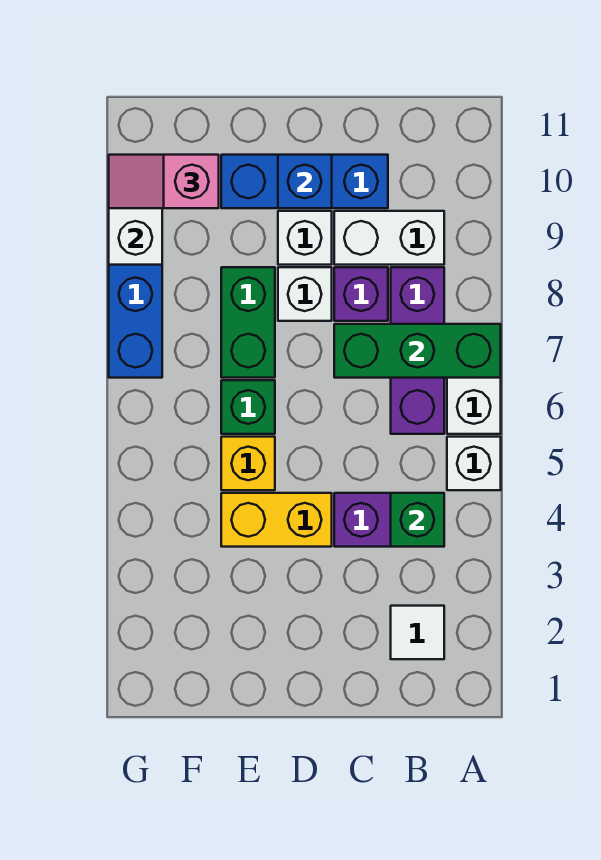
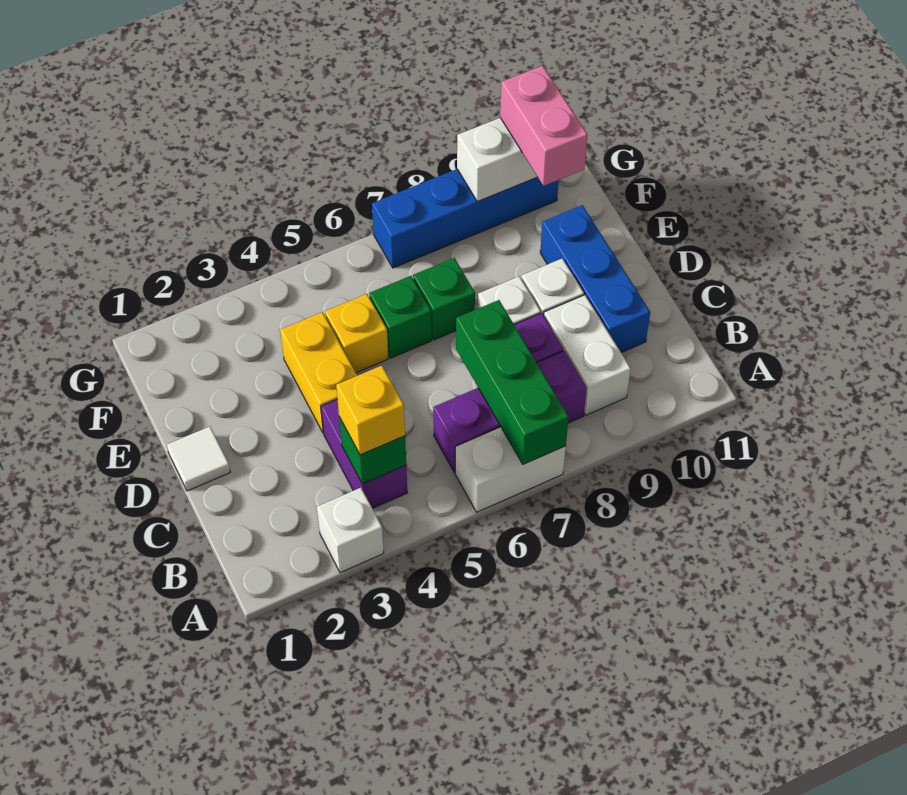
white brick A5 level 1 -> white brick A3 level 1
white tile B2 level 1 -> white tile D1 level 1
none -> yellow brick B4 level 3
blue brick D10 level 2 -> none
green brick E7:E8 level 1 -> green brick E7 level 1
pink slope F10:G10 level 3 top F -> pink brick F10:G10 level 3

